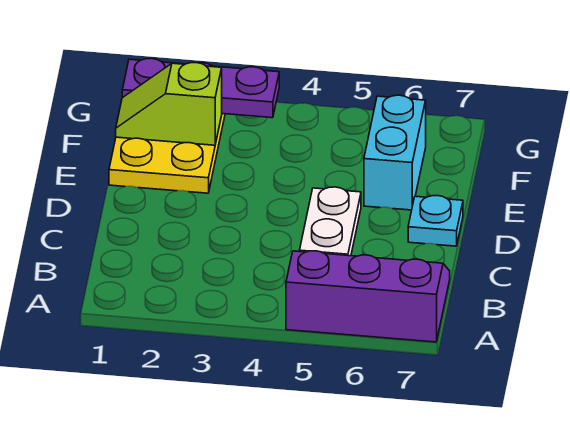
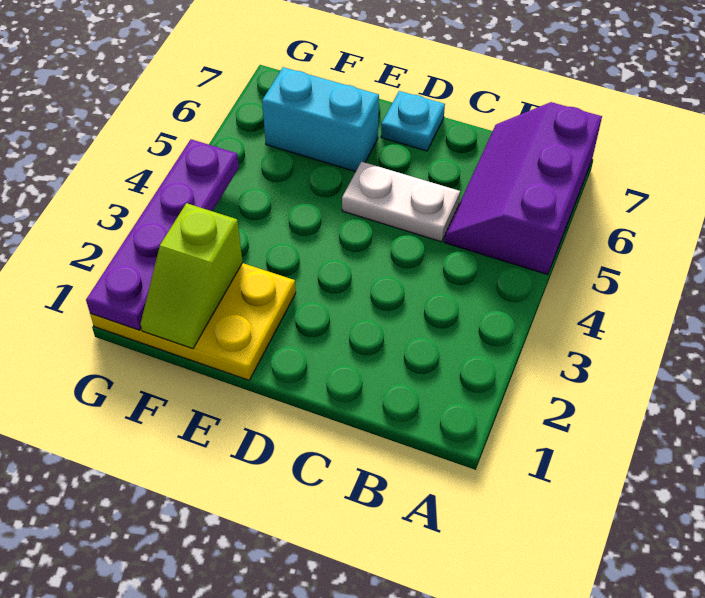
purple plate G1:G3 level 2 -> purple plate G1:G4 level 2

